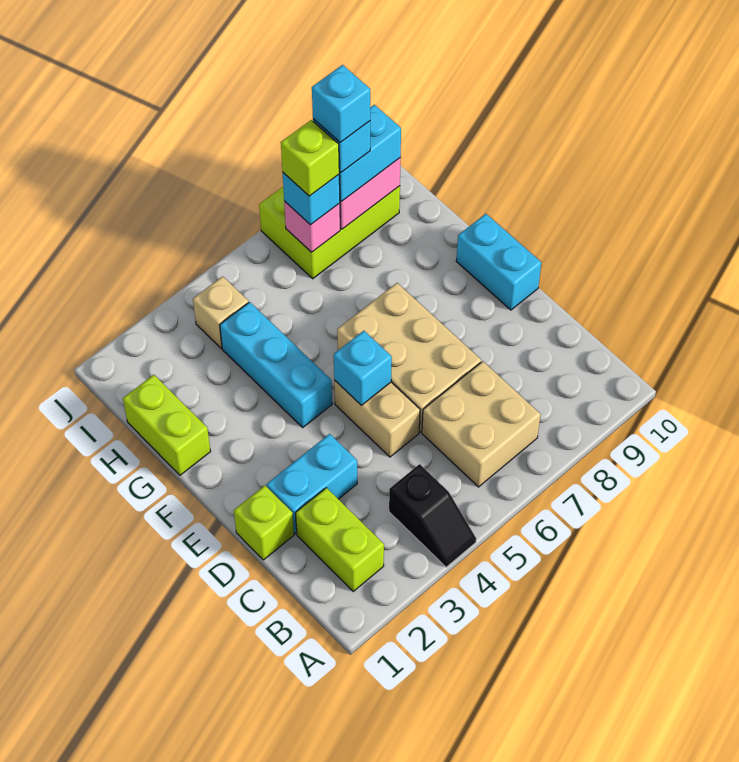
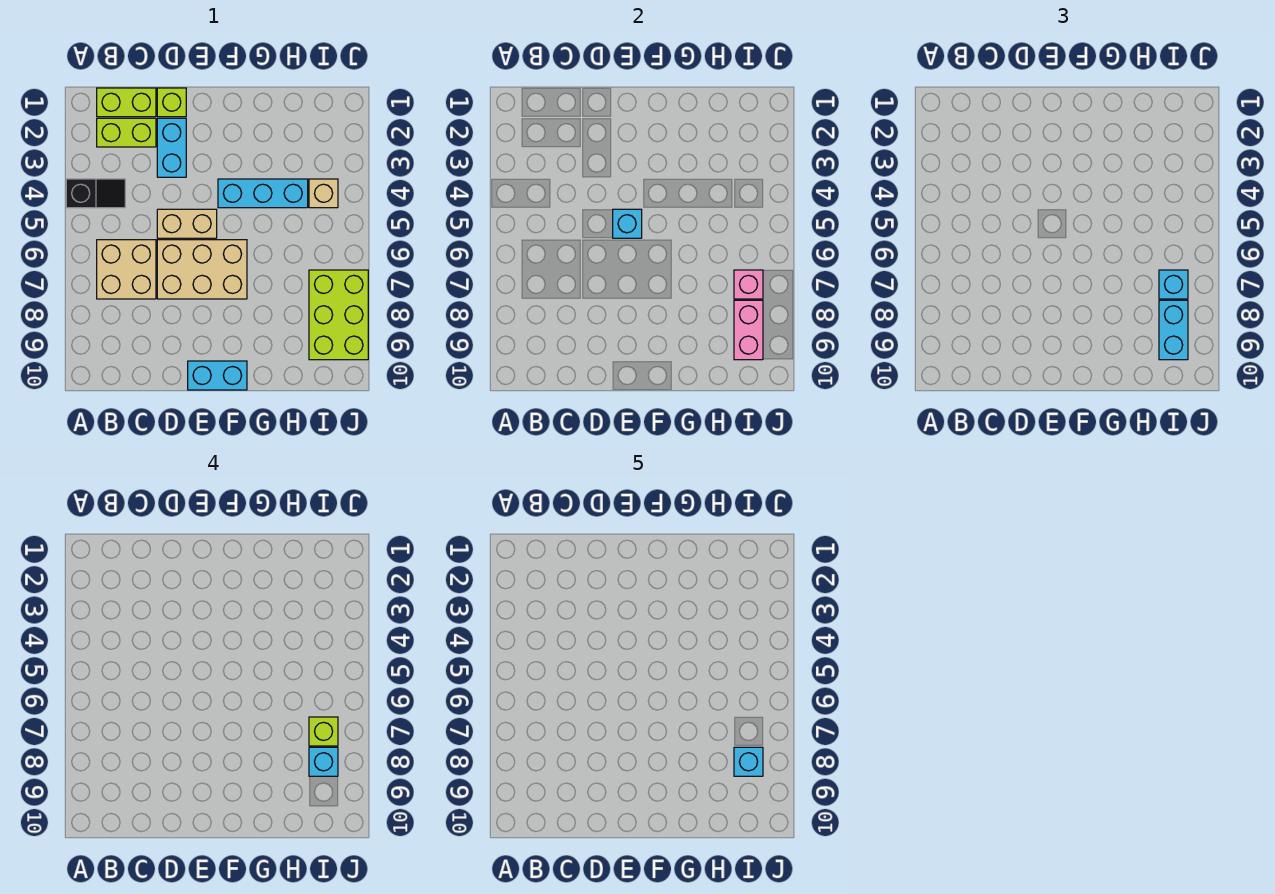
black slope A4:B4 level 1 top B -> black slope A4:B4 level 1 top A
lime brick G1:H1 level 1 -> lime brick B1:C1 level 1

